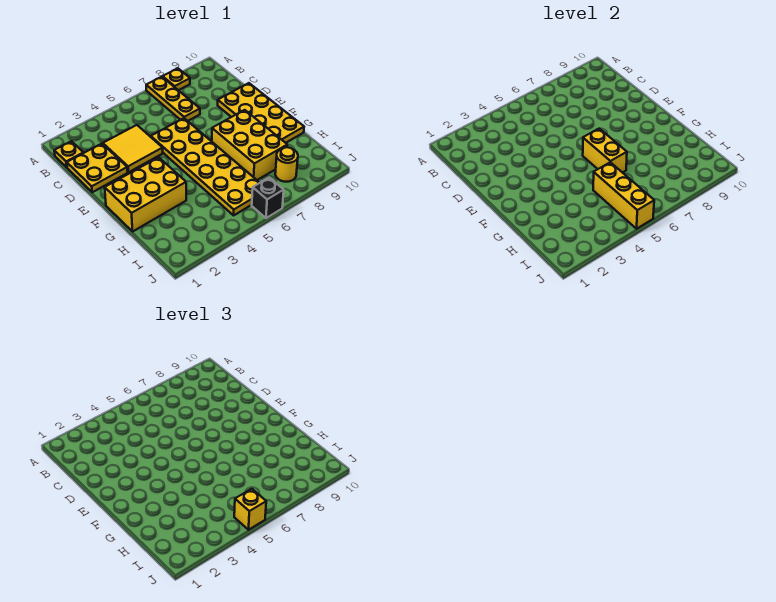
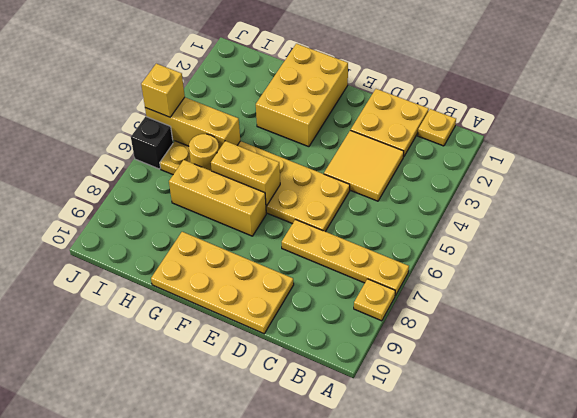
yellow plate A7:C7 level 1 -> yellow plate A7:D7 level 1
yellow brick F7:H8 level 1 -> yellow brick F7:H7 level 1
yellow round brick I8 level 1 -> yellow round brick H6 level 2

